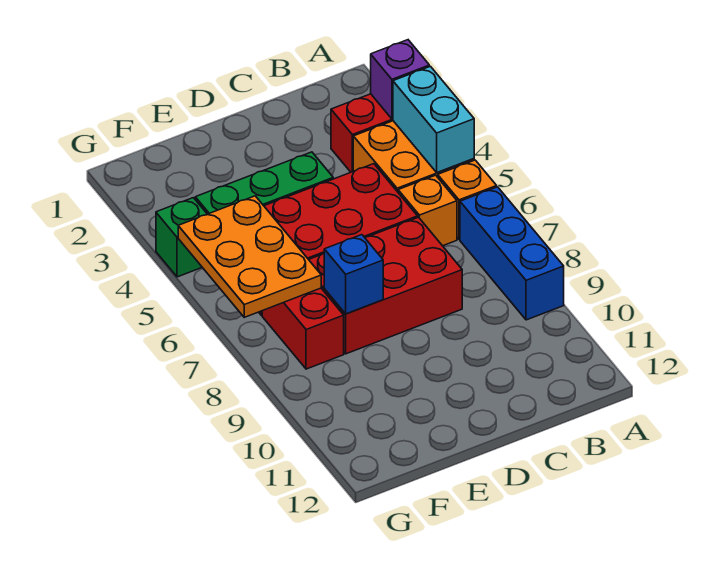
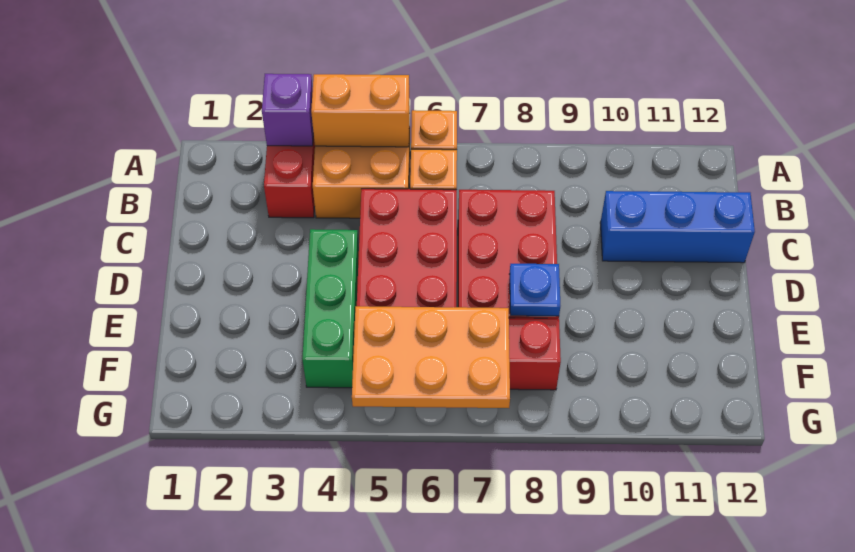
cyan brick A4:A5 level 2 -> orange brick A4:A5 level 2
blue brick A7:A9 level 1 -> blue brick C10:C12 level 1
blue brick E8 level 2 -> blue plate E8 level 2
green brick G4 level 1 -> none

